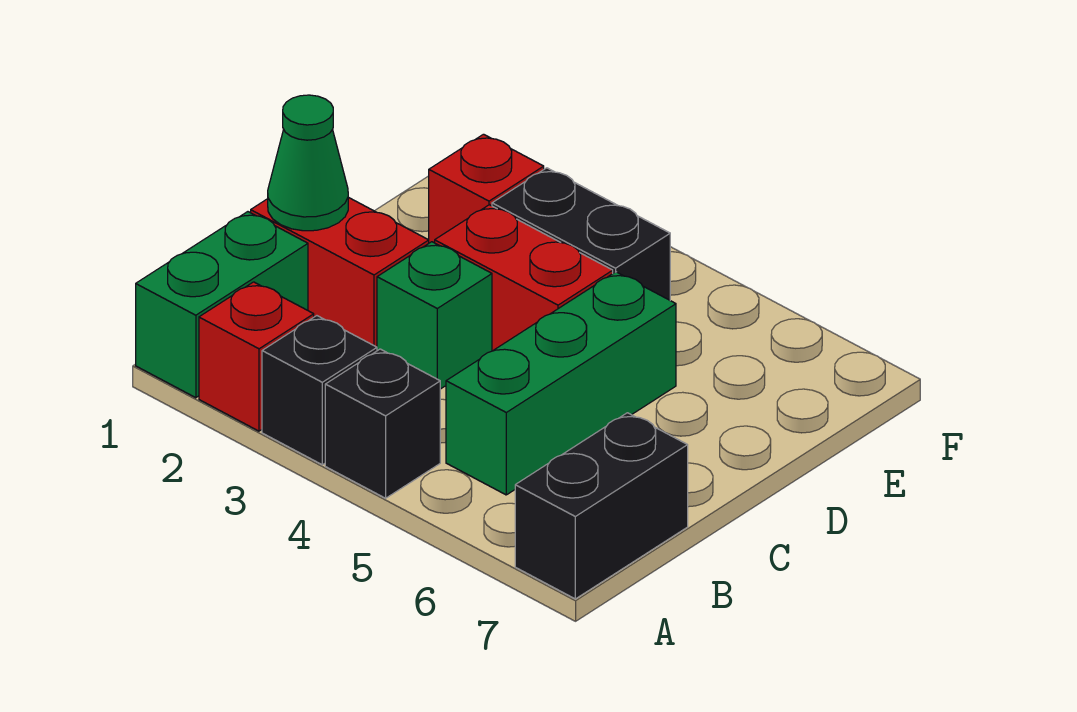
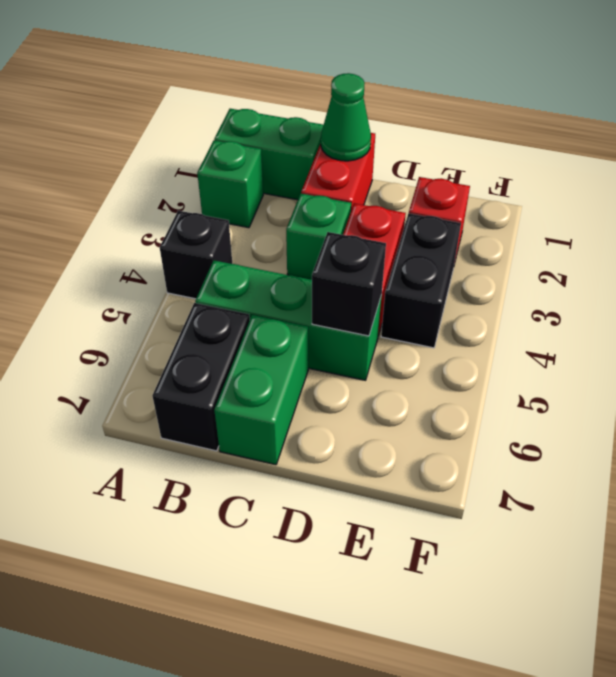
red brick A2 level 1 -> green brick A2 level 1
black brick A3 level 1 -> black brick D5 level 2
black brick A7:B7 level 1 -> black brick B6:B7 level 1
none -> green brick C6:C7 level 1

